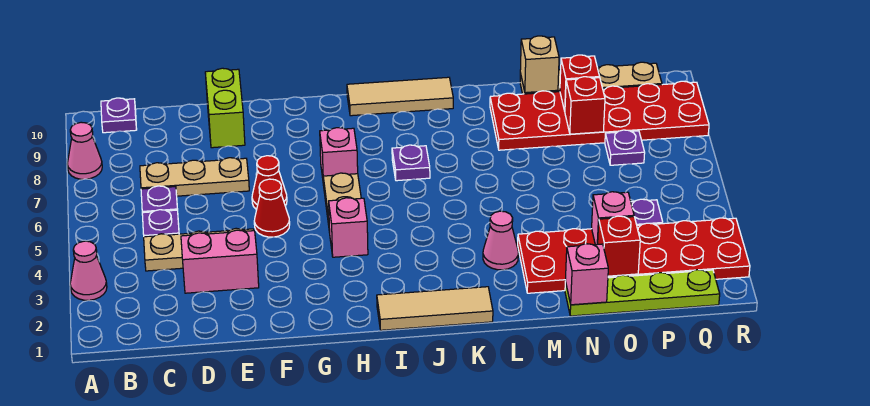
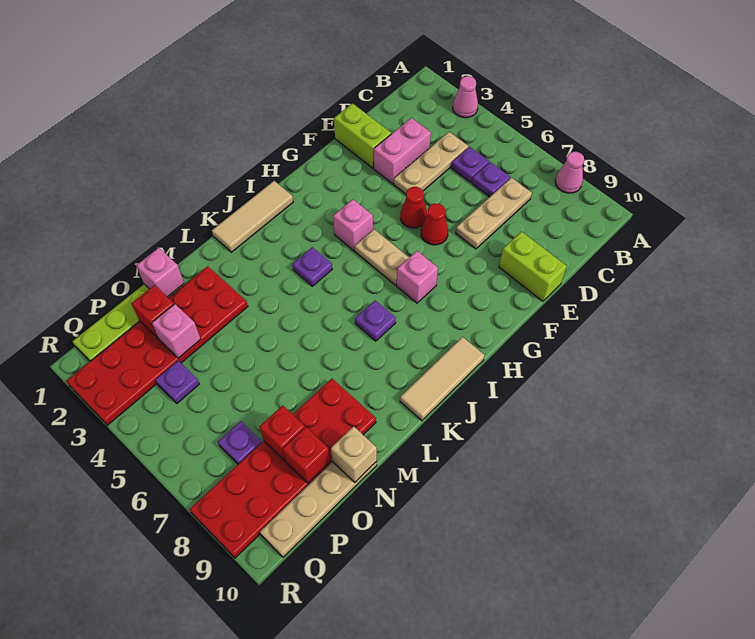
purple plate B10 level 1 -> purple plate J4 level 1
none -> lime brick E1:E2 level 1
pink cone L3 level 1 -> none

